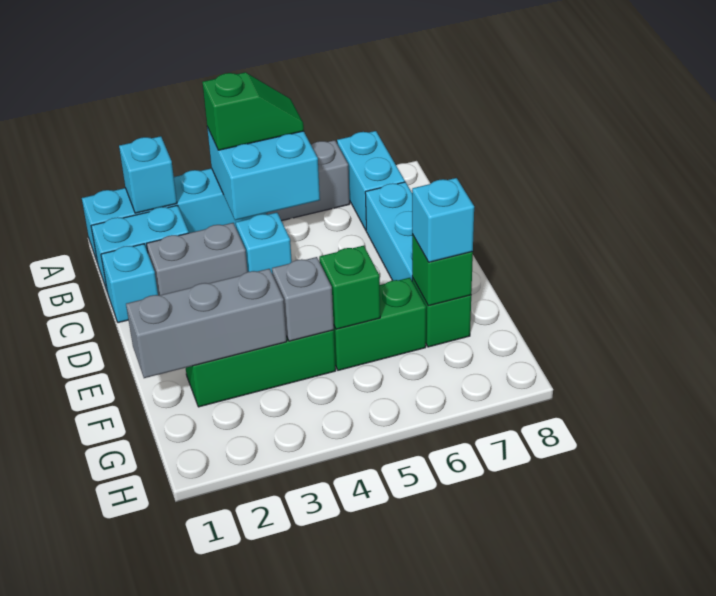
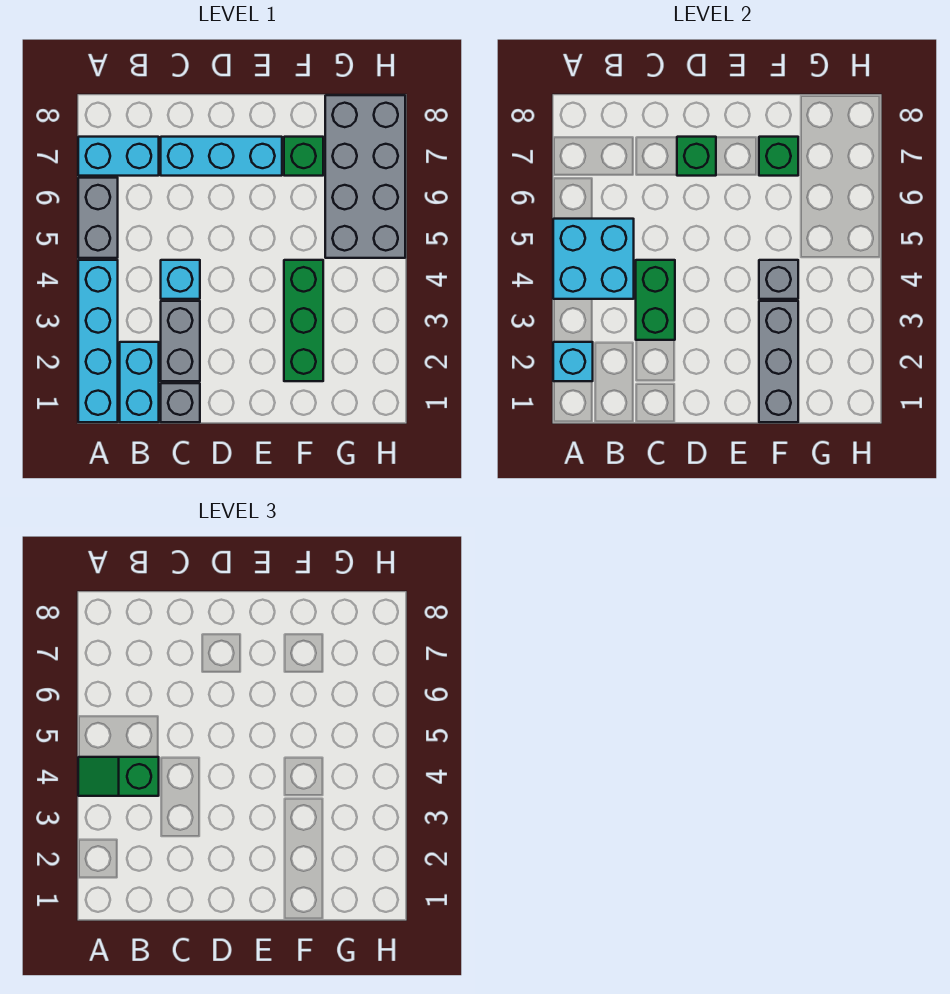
green slope A4:A5 level 3 top 4 -> green slope A4:B4 level 3 top B
cyan brick C1 level 1 -> grey brick C1 level 1
green brick F5:F6 level 1 -> green brick C3:C4 level 2
green brick F5 level 2 -> green brick D7 level 2
cyan brick F7 level 3 -> none
none -> grey brick G5:H8 level 1

